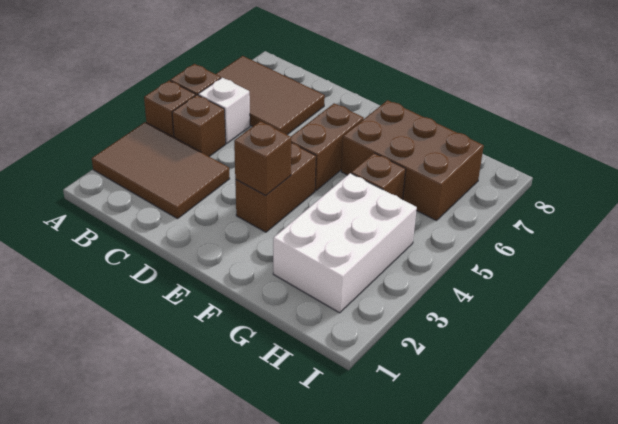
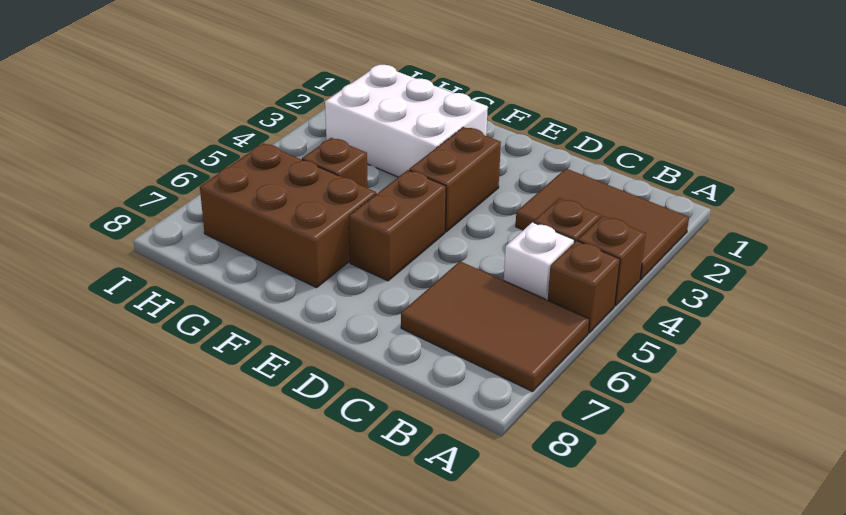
brown brick E3 level 2 -> none
white brick G2:H4 level 1 -> white brick F2:H3 level 1

